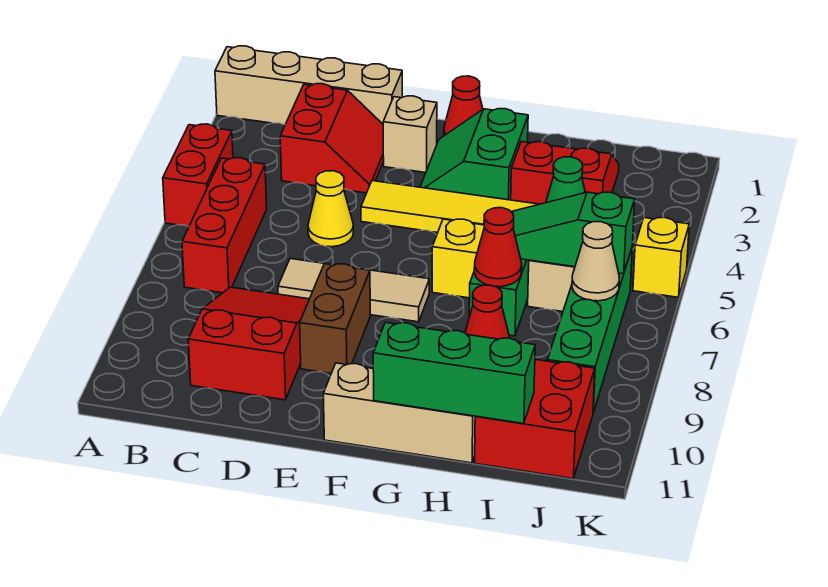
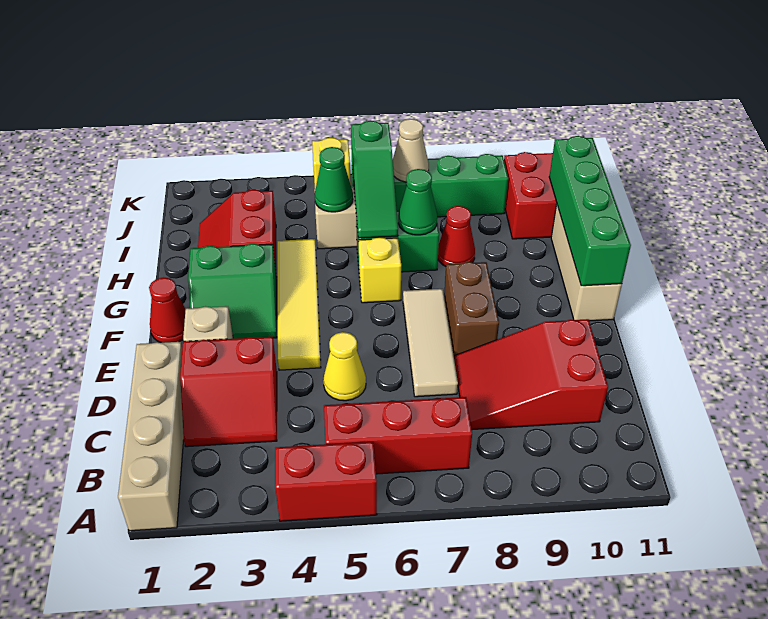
red slope C2:D3 level 1 top C -> red slope C2:D3 level 1 top D
brown brick E8:E9 level 1 -> brown brick E8:F8 level 1
green brick G11:I11 level 2 -> green brick F11:I11 level 2
red cone H7 level 2 -> green cone H7 level 2

